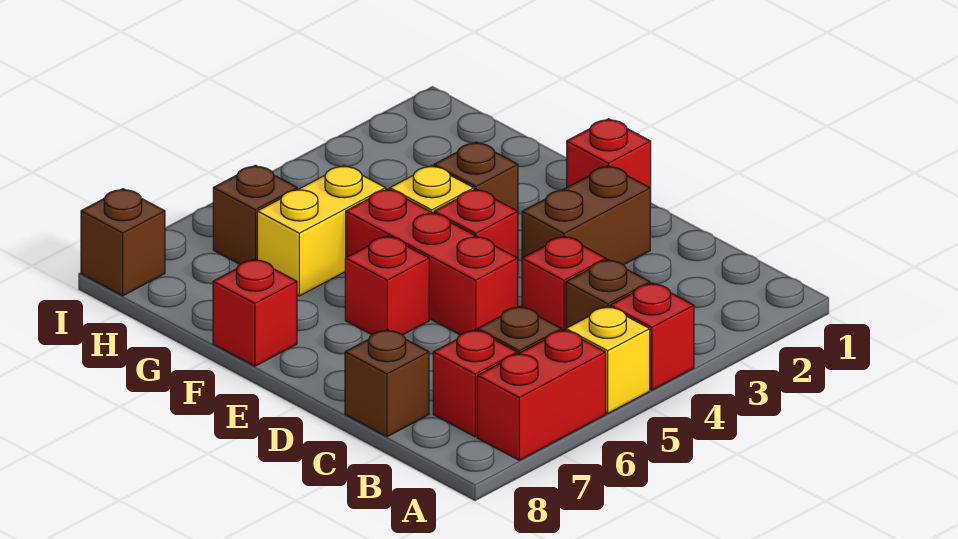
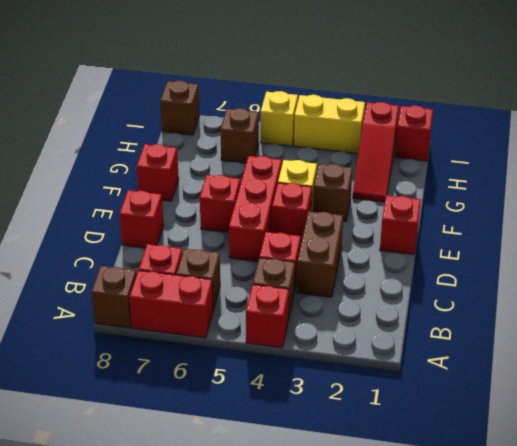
yellow brick A5 level 1 -> yellow brick I5 level 1
brown brick C8 level 1 -> brown brick A8 level 1
brown brick D2:D3 level 1 -> brown brick C3:D3 level 1
none -> red brick D8 level 1
none -> red slope G2:I2 level 1 top I
yellow brick G5:G6 level 1 -> yellow brick I3:I4 level 1
none -> red brick I1 level 1

